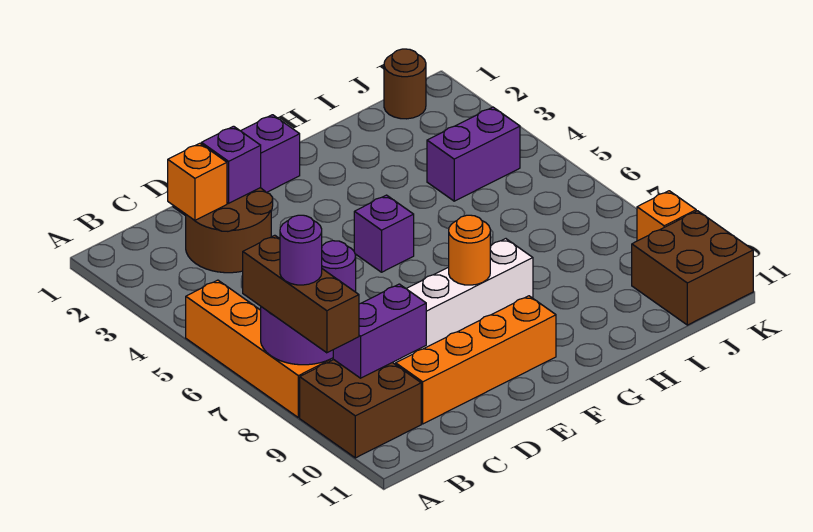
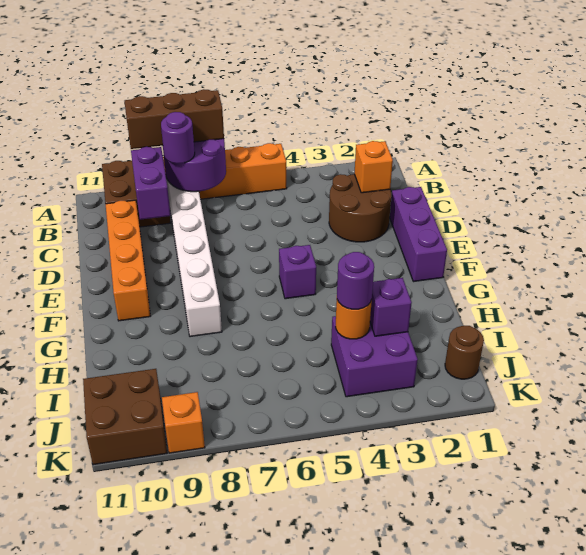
purple round brick A8 level 4 -> purple round brick I4 level 3
purple brick D2 level 2 -> purple brick I3 level 2
orange round brick F8 level 2 -> orange round brick I4 level 2
purple brick I4:J4 level 1 -> purple brick I3:J4 level 1

